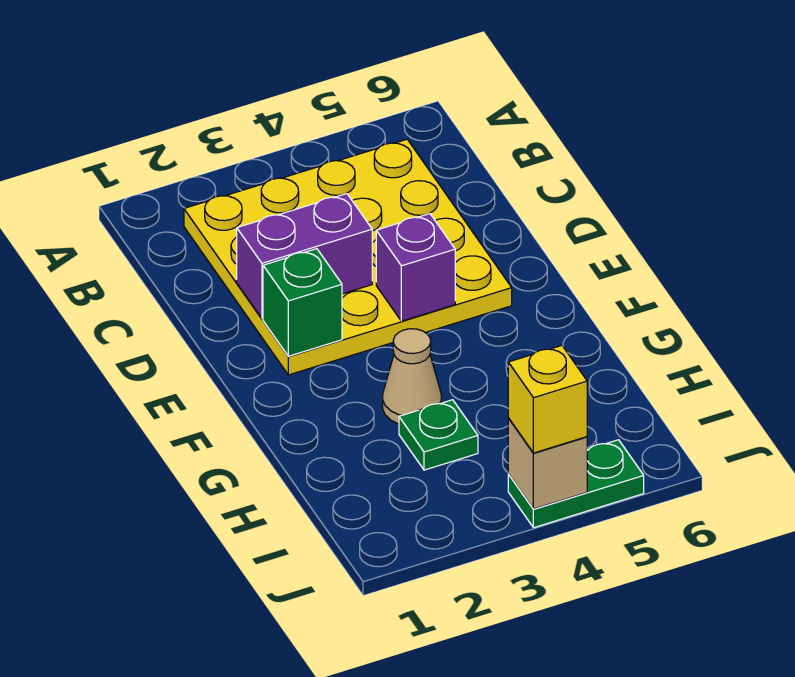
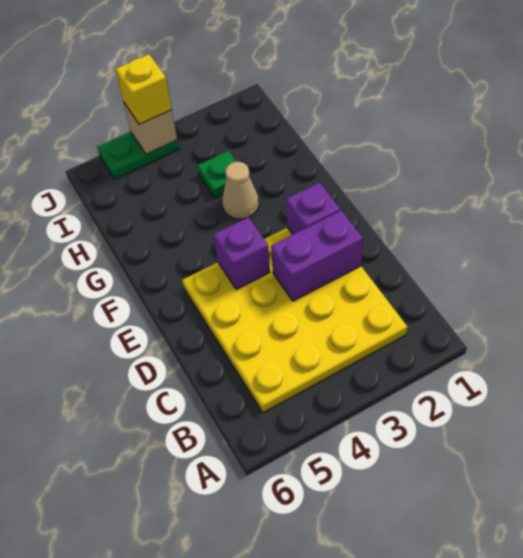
green brick E2 level 2 -> purple brick E2 level 2

